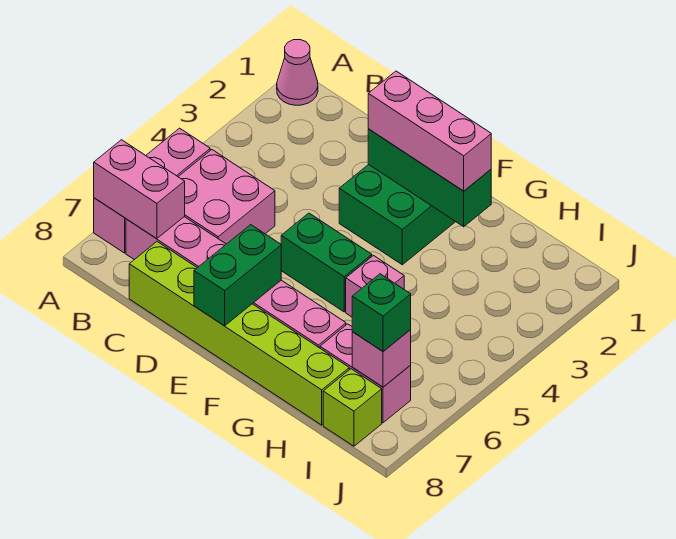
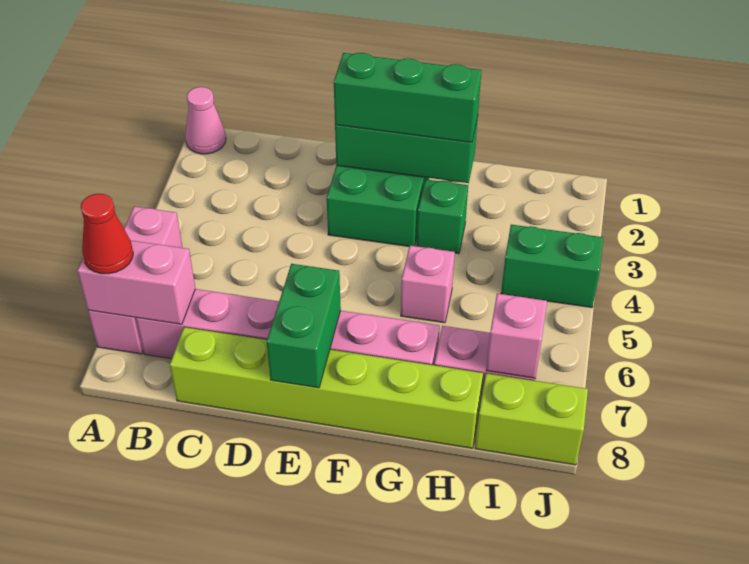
none -> red cone A7 level 3
pink brick B5:C6 level 1 -> none
pink brick E2:G2 level 3 -> green brick E2:G2 level 3
green brick E5:F5 level 1 -> green brick I4:J4 level 1
green brick I7 level 3 -> green brick G3 level 1
lime brick I8 level 1 -> lime brick I8:J8 level 1

